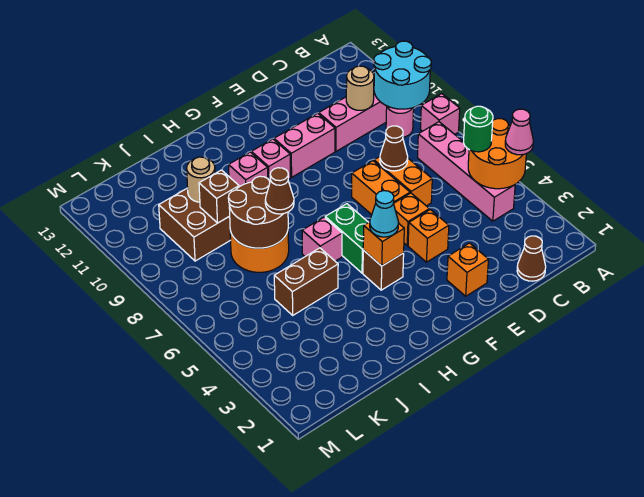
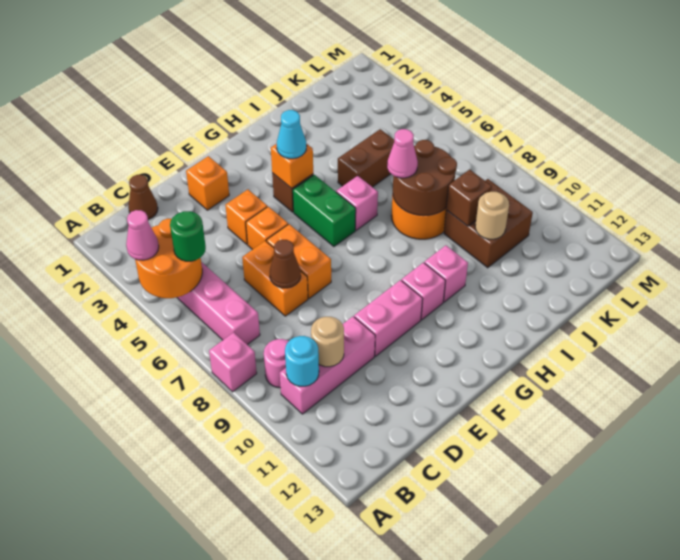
cyan round brick A9:B10 level 2 -> cyan round brick B10 level 2
brown cone I7 level 3 -> pink cone I7 level 3

